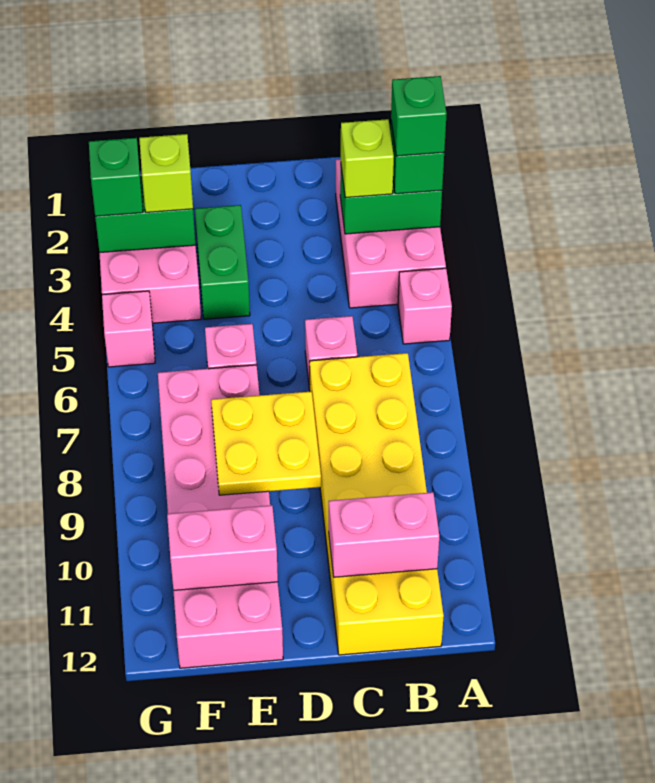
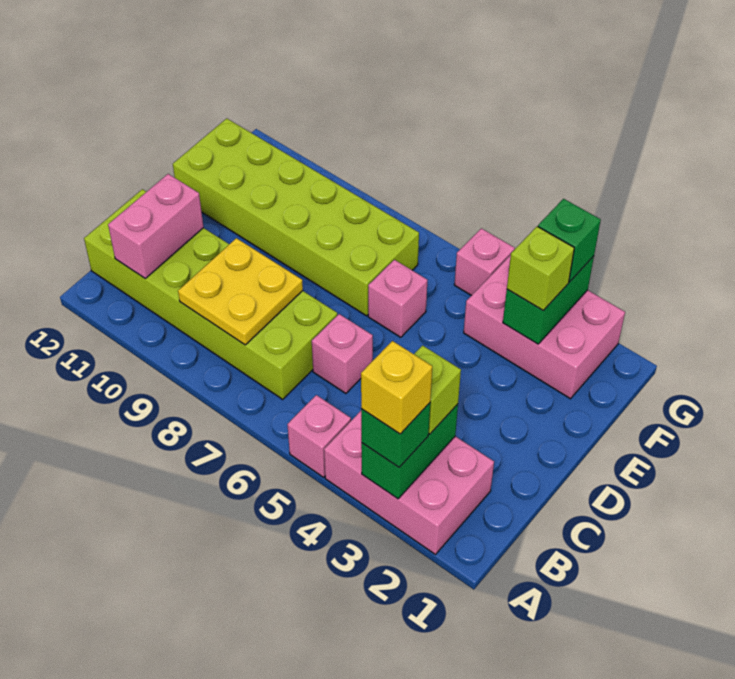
green brick A3 level 4 -> yellow brick A3 level 4
yellow brick B7:C12 level 1 -> lime brick B7:C12 level 1
yellow plate D8:E9 level 2 -> yellow plate B8:C9 level 2
green brick E3:E4 level 1 -> none
pink brick E7:F12 level 1 -> lime brick E7:F12 level 1
pink brick E11:F11 level 2 -> none

